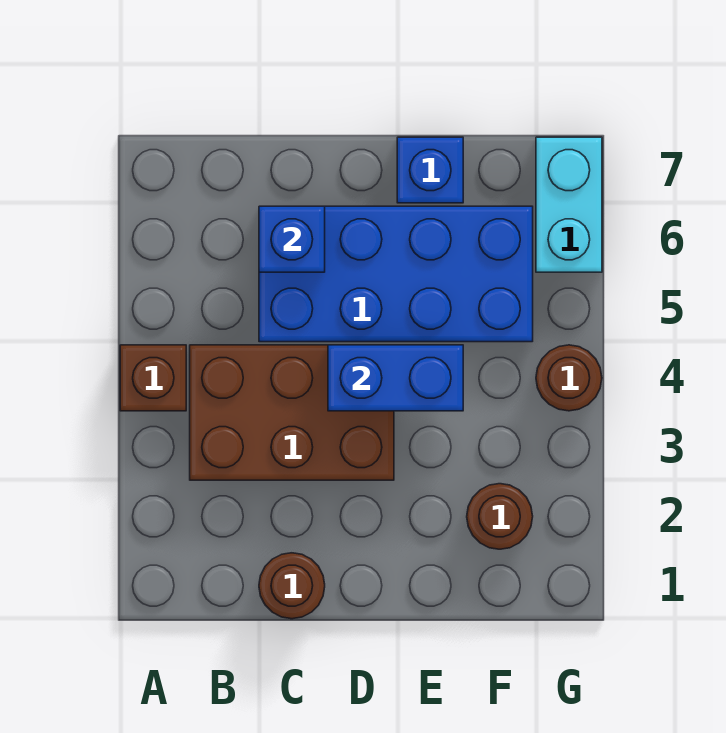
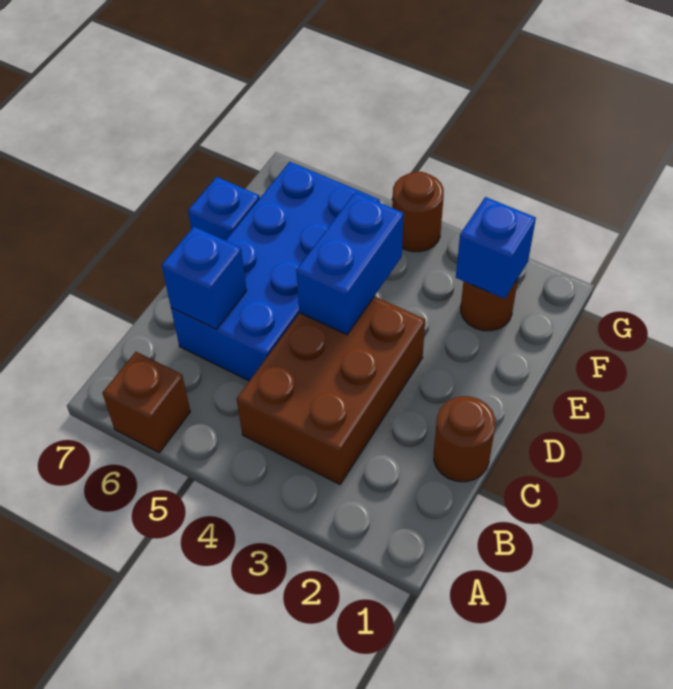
brown brick A4 level 1 -> brown brick A6 level 1
none -> blue brick F2 level 2
cyan brick G6:G7 level 1 -> none

